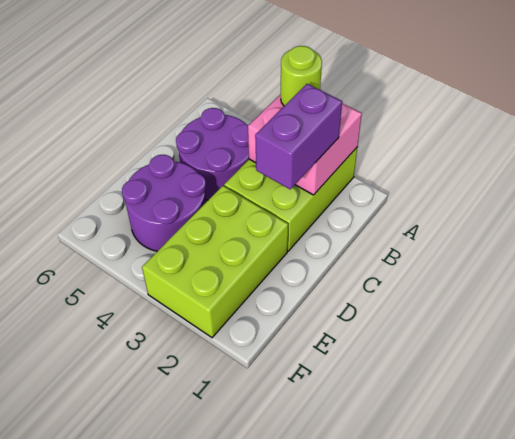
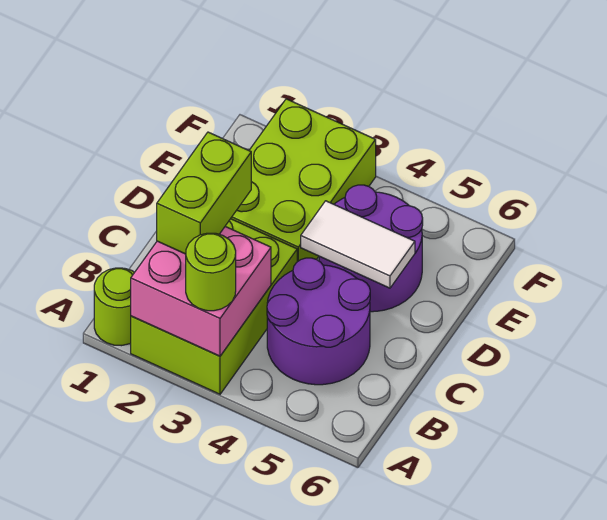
none -> lime round brick A1 level 1
purple brick B2:C2 level 3 -> lime brick B2:C2 level 3
none -> white tile D4:D5 level 2

